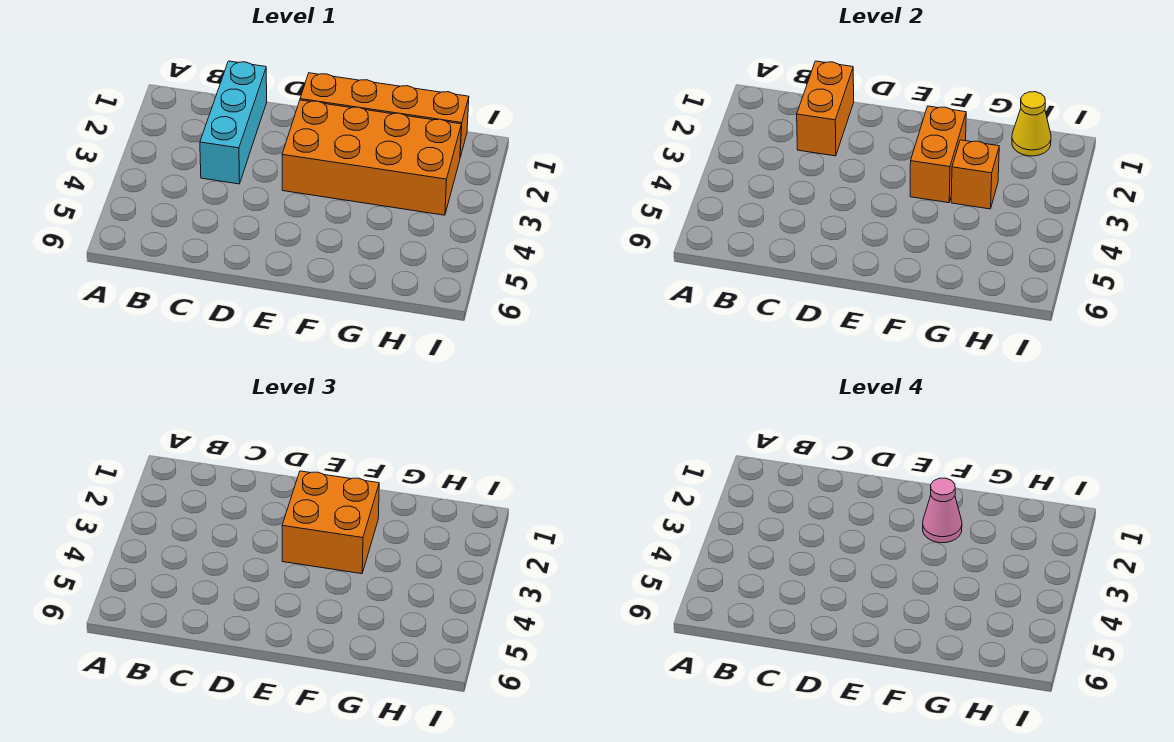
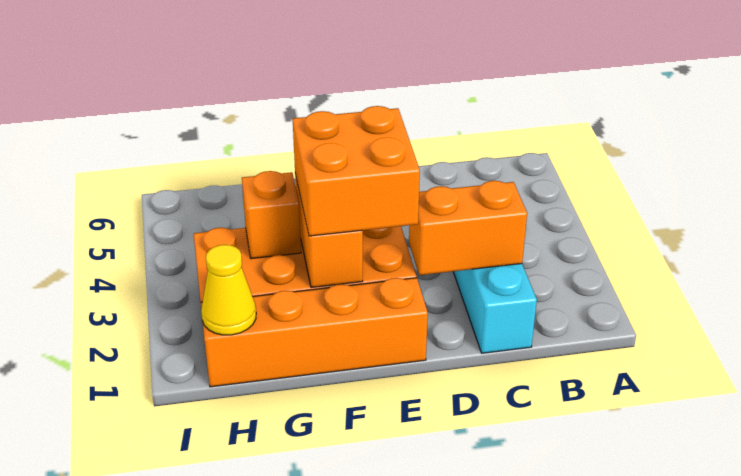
orange brick C1:C2 level 2 -> orange brick C2:D2 level 2
pink cone F2 level 4 -> none

